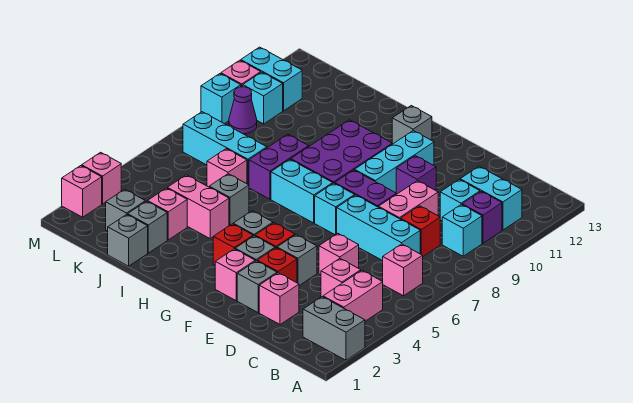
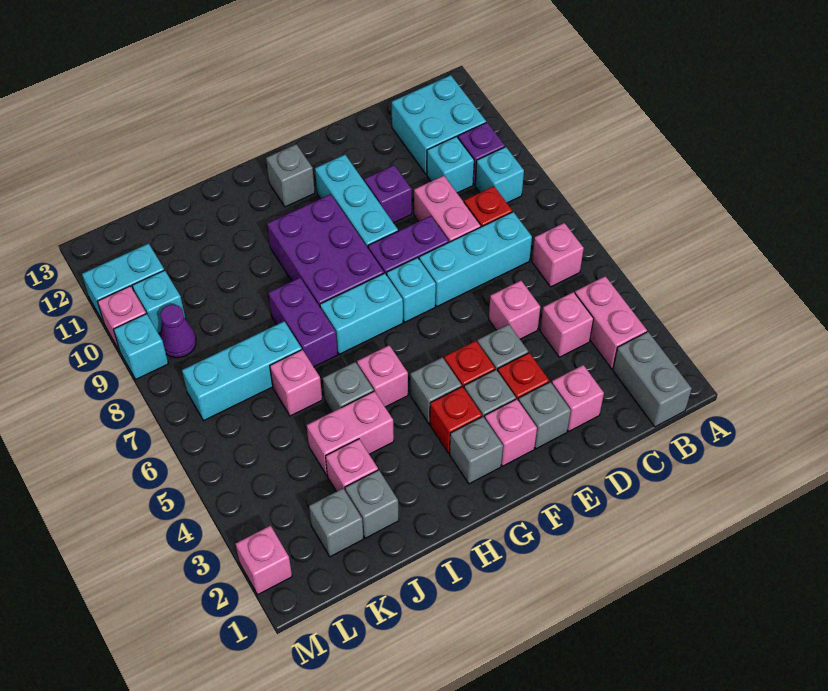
grey brick A2:B2 level 1 -> grey brick B1:B2 level 1
cyan brick B11:C11 level 1 -> cyan brick B11:C12 level 1
grey brick J1 level 1 -> grey brick G2 level 1
pink brick M3 level 1 -> pink brick H5 level 1

